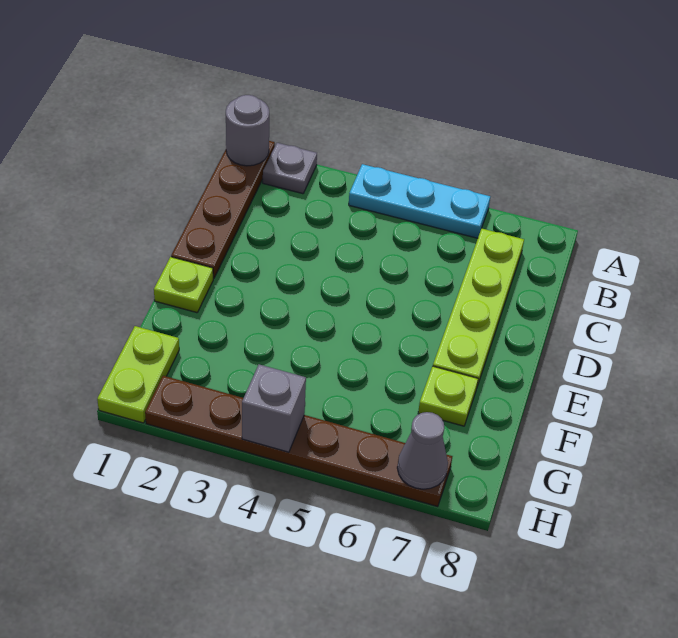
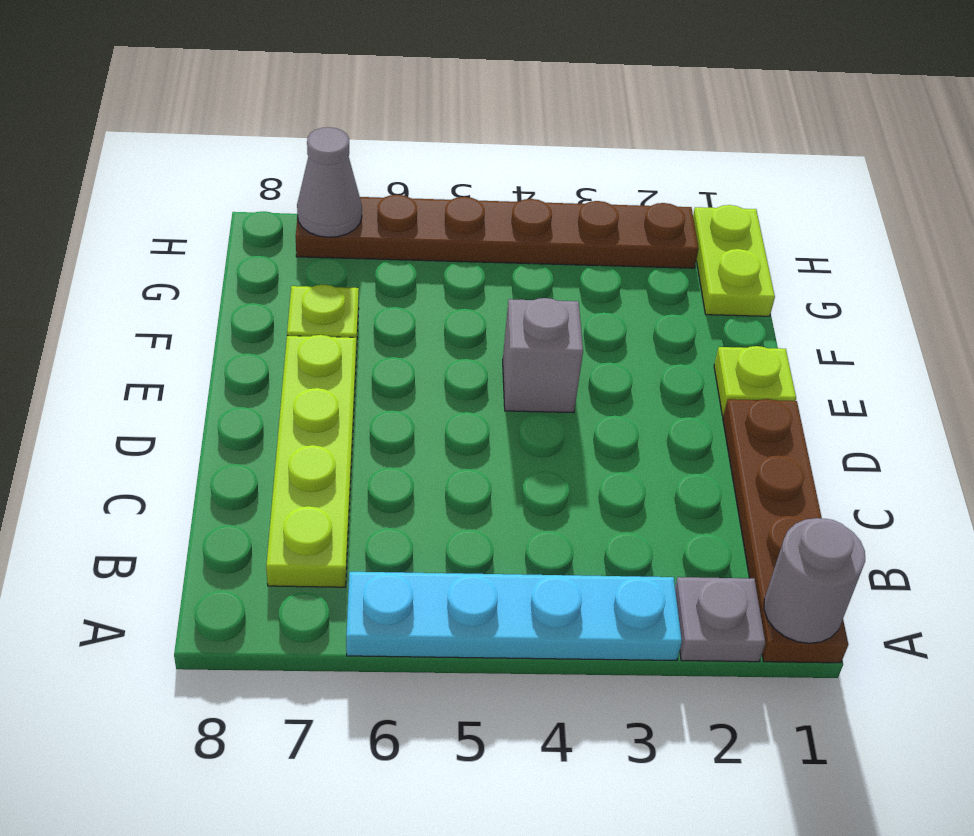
cyan plate A4:A6 level 1 -> cyan plate A3:A6 level 1
grey brick H4 level 2 -> grey brick E4 level 1

